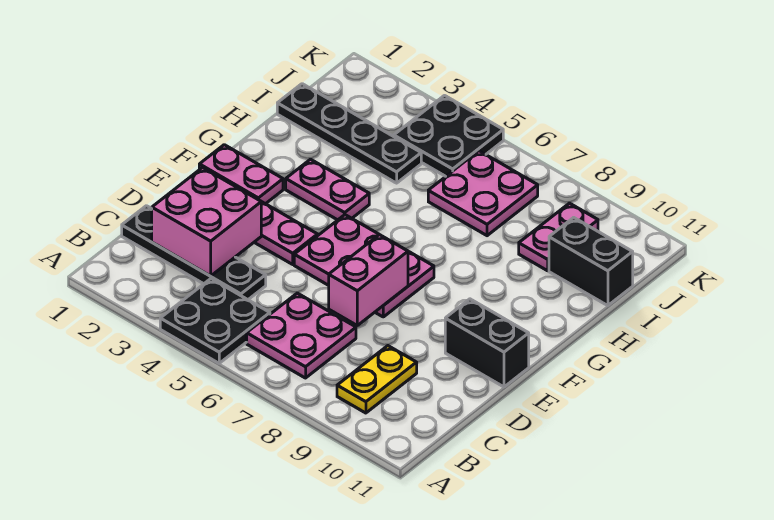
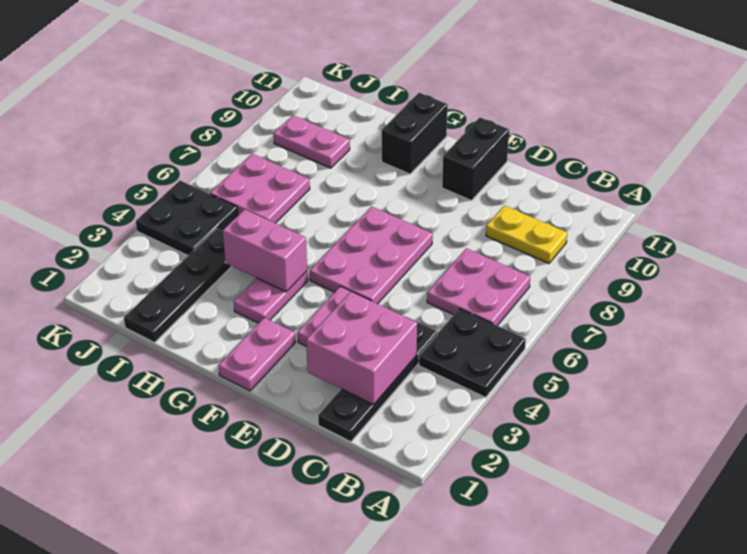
pink brick D7:E7 level 2 -> pink brick G4:H4 level 2
black brick I10:I11 level 1 -> black brick G10:G11 level 1

